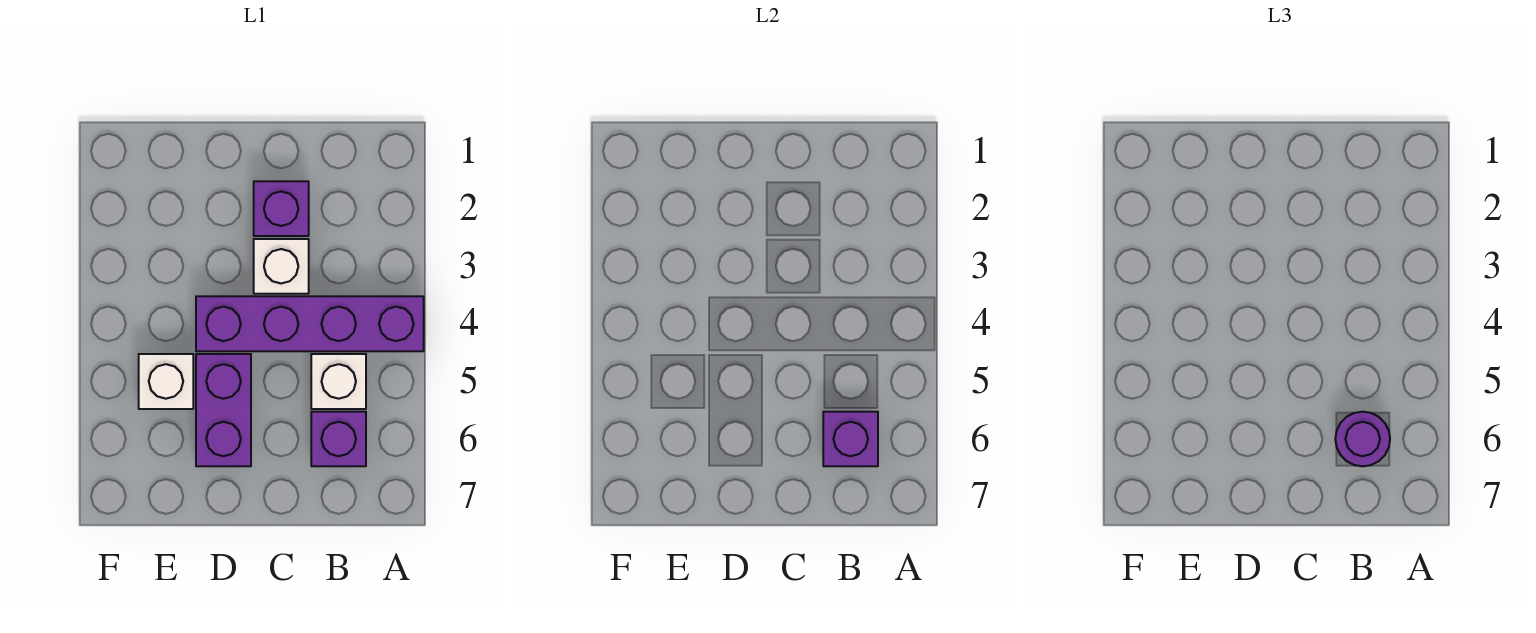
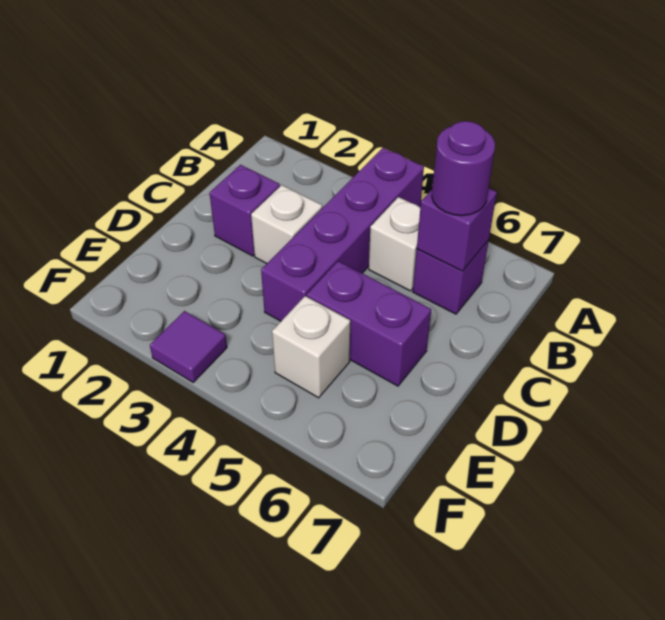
none -> purple tile F3 level 1

